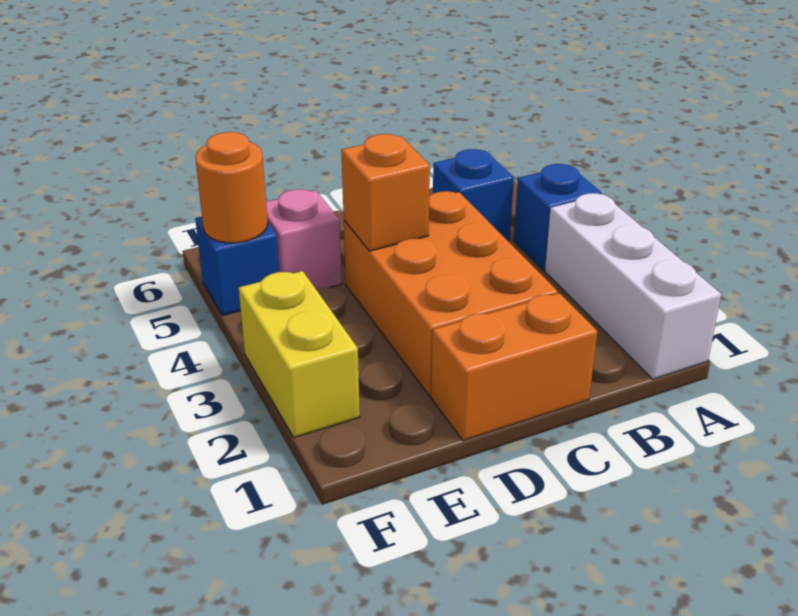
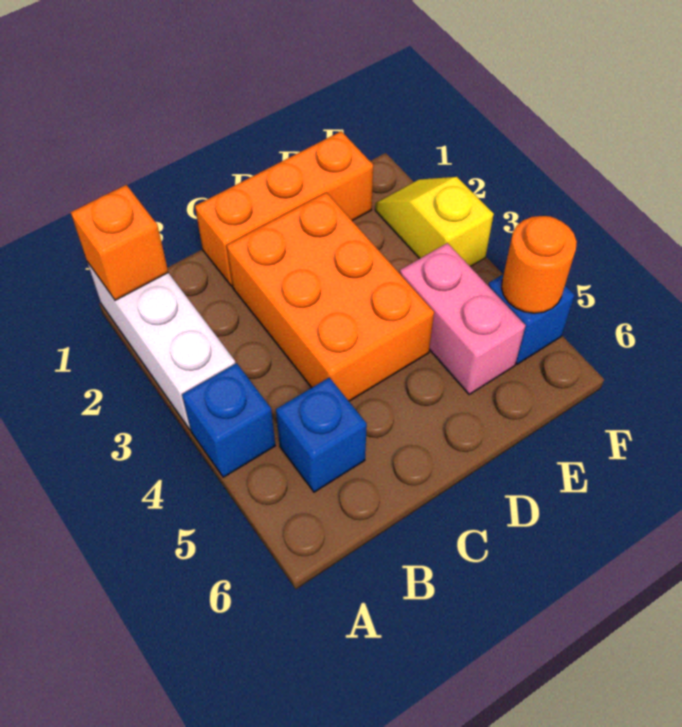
orange brick C1:D1 level 1 -> orange brick C1:E1 level 1
orange brick D4 level 2 -> orange brick A1 level 2
pink brick E5 level 1 -> pink brick E4:E5 level 1
yellow brick F2:F3 level 1 -> yellow slope F2:F3 level 1 top 3

